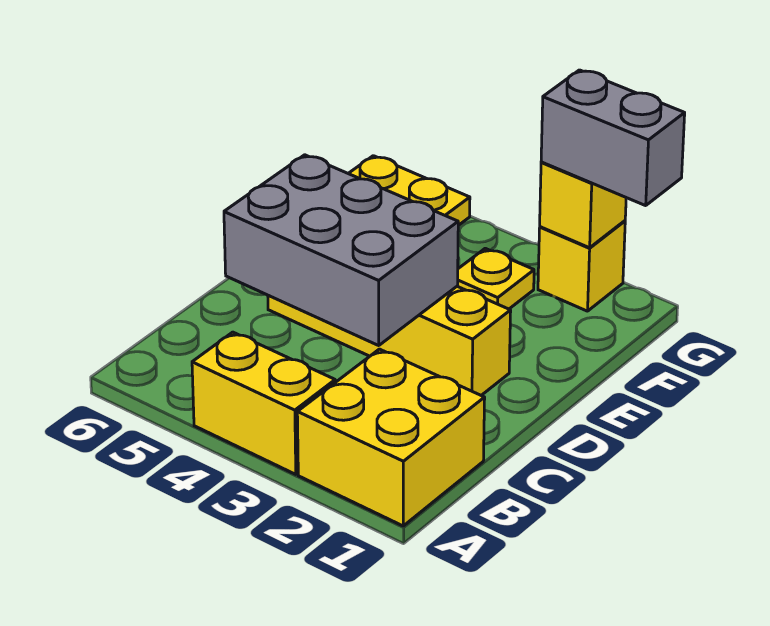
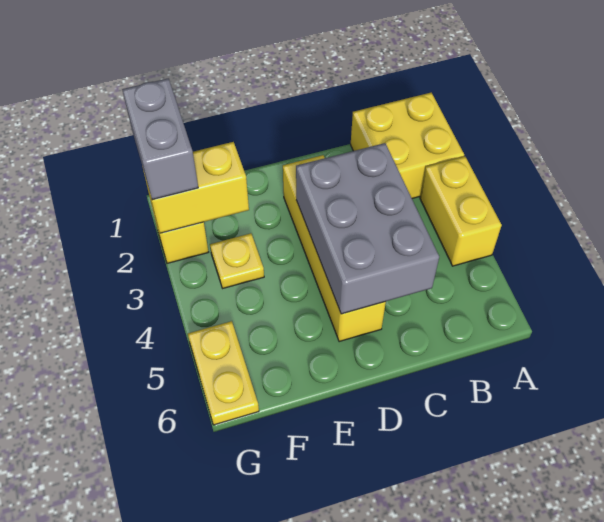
yellow brick G2 level 2 -> yellow brick F2:G2 level 2

